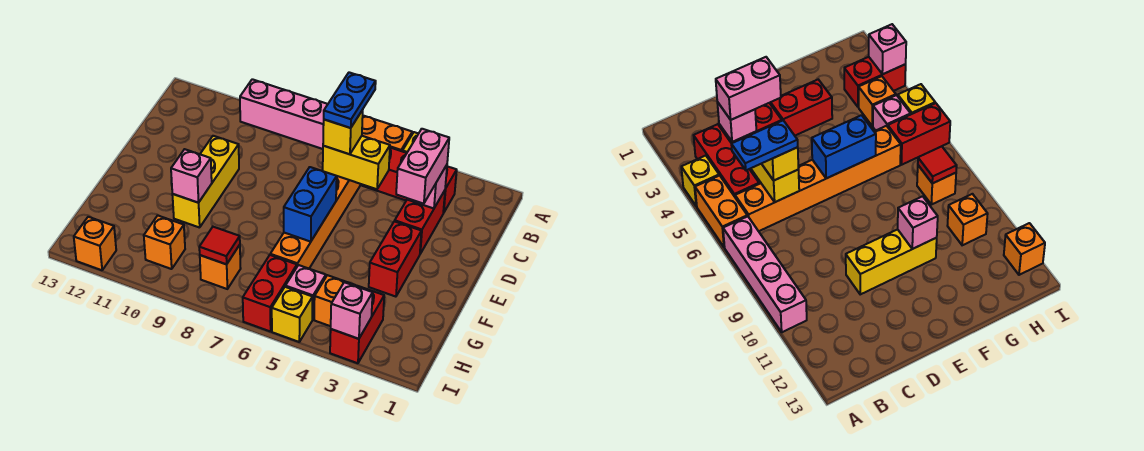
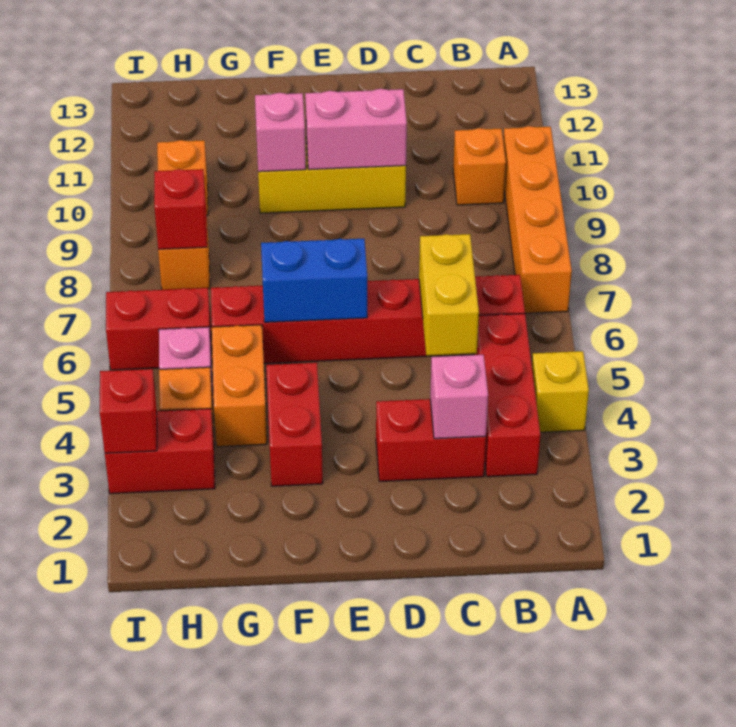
orange brick A5:A6 level 1 -> orange brick G4:G5 level 1
pink brick A7:A10 level 1 -> orange brick A7:A10 level 1
orange brick B6:G6 level 1 -> red brick B6:G6 level 1
blue plate B6:C6 level 4 -> none
pink brick C3:D3 level 3 -> pink brick D10:E10 level 2
yellow brick C6 level 3 -> none
red brick E3:F3 level 1 -> red brick F3:F4 level 1
red tile H8 level 2 -> red brick H8 level 2
pink brick I3 level 2 -> red brick I3 level 2
yellow brick I5 level 1 -> none
orange brick I12 level 1 -> orange brick B10 level 1

